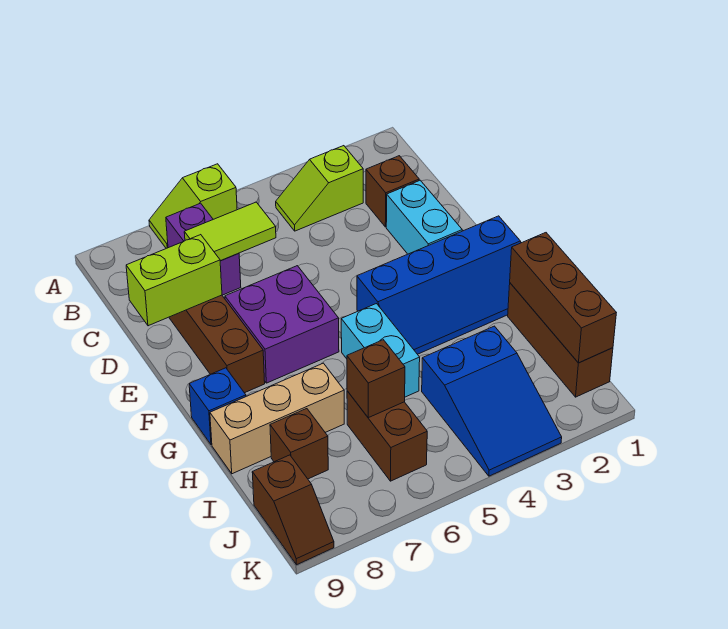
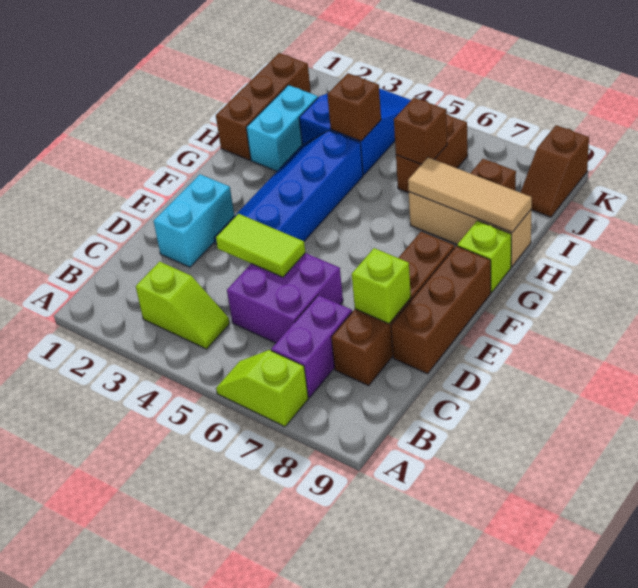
lime slope A6:A7 level 1 top 6 -> lime slope A6:A7 level 1 top 7
brown brick C2 level 1 -> brown brick I4 level 2
lime tile C6:C7 level 2 -> lime tile D4:D5 level 2
lime brick D8:D9 level 2 -> lime brick D8 level 2
purple brick E6:F7 level 1 -> purple brick C5:D6 level 1
blue slope F1:G4 level 1 top F -> blue slope E3:H4 level 1 top 4
cyan brick G5:H5 level 1 -> cyan brick H2:I2 level 1
blue brick G9 level 1 -> lime brick G9 level 1
brown brick H1:J1 level 2 -> brown brick D9:F9 level 1
none -> tan tile H7:H9 level 2
brown slope J9:K9 level 1 top J -> brown slope J9:K9 level 1 top K

